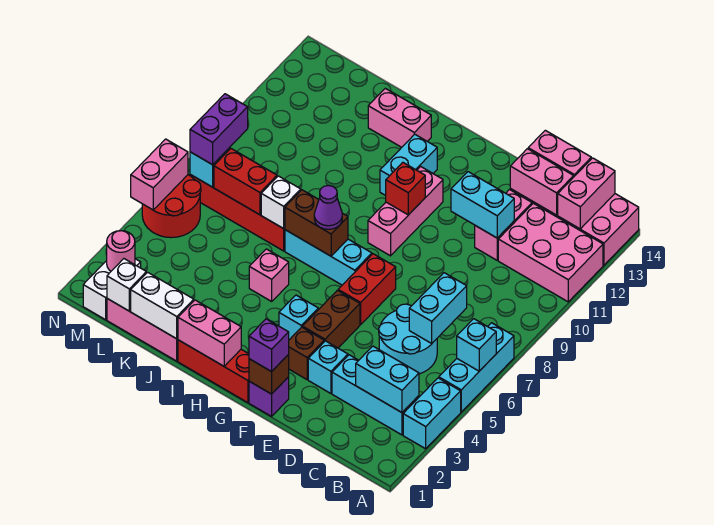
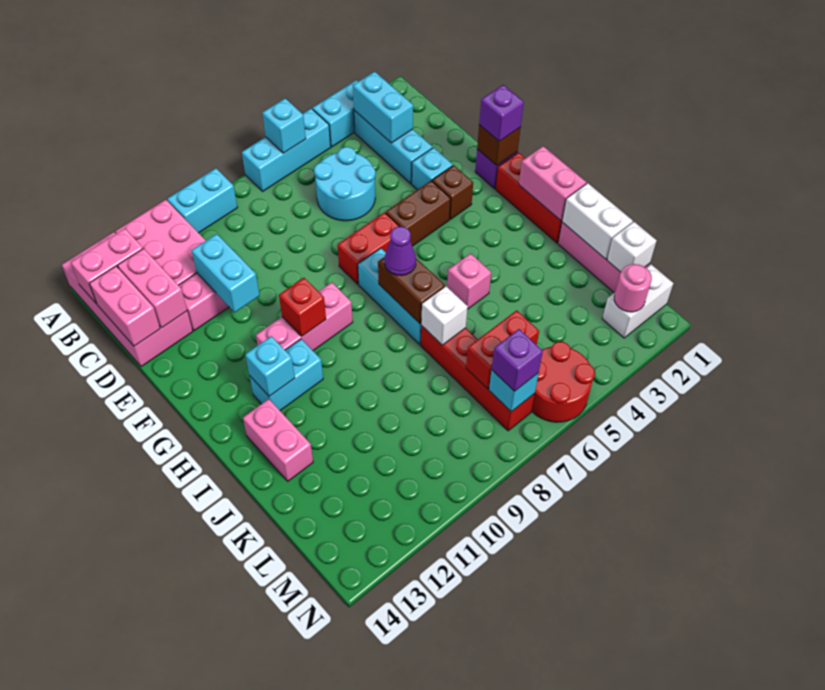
cyan brick C6:C7 level 2 -> cyan brick A9:A10 level 1
cyan brick G4 level 1 -> cyan brick H12 level 2
red brick K7:L7 level 2 -> red brick L6:L7 level 2
purple brick M7:M8 level 3 -> purple brick M7 level 3
pink brick N5:N6 level 2 -> none

